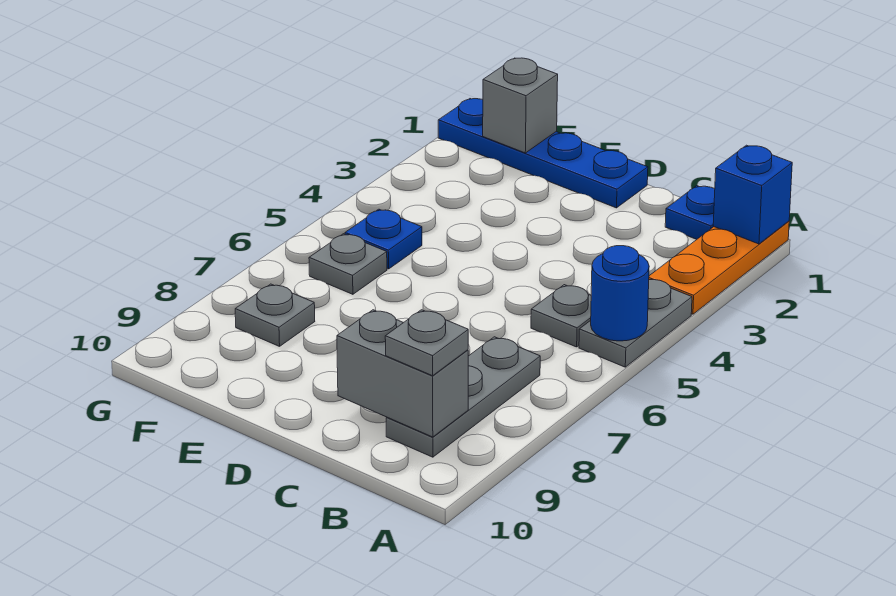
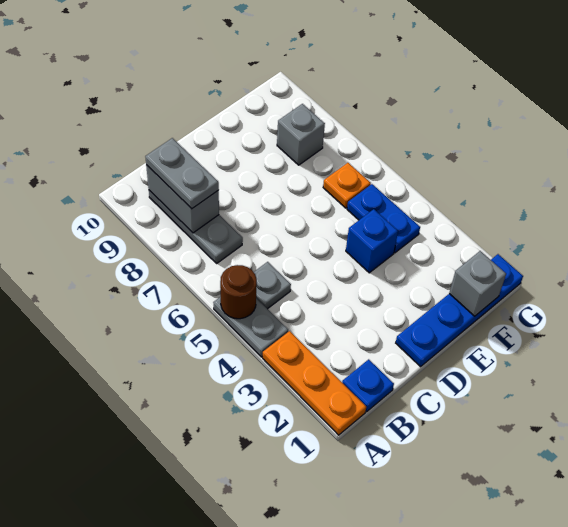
blue brick A1 level 2 -> blue brick E4 level 1
blue round brick A5 level 2 -> brown round brick A5 level 2
grey brick B9:C9 level 2 -> grey brick B8:B9 level 2
grey plate B9 level 3 -> grey plate B8:B9 level 3
blue plate F5 level 1 -> blue plate F4:F5 level 1
grey plate F6 level 1 -> orange plate F6 level 1
grey plate F8 level 1 -> grey brick F8 level 1

